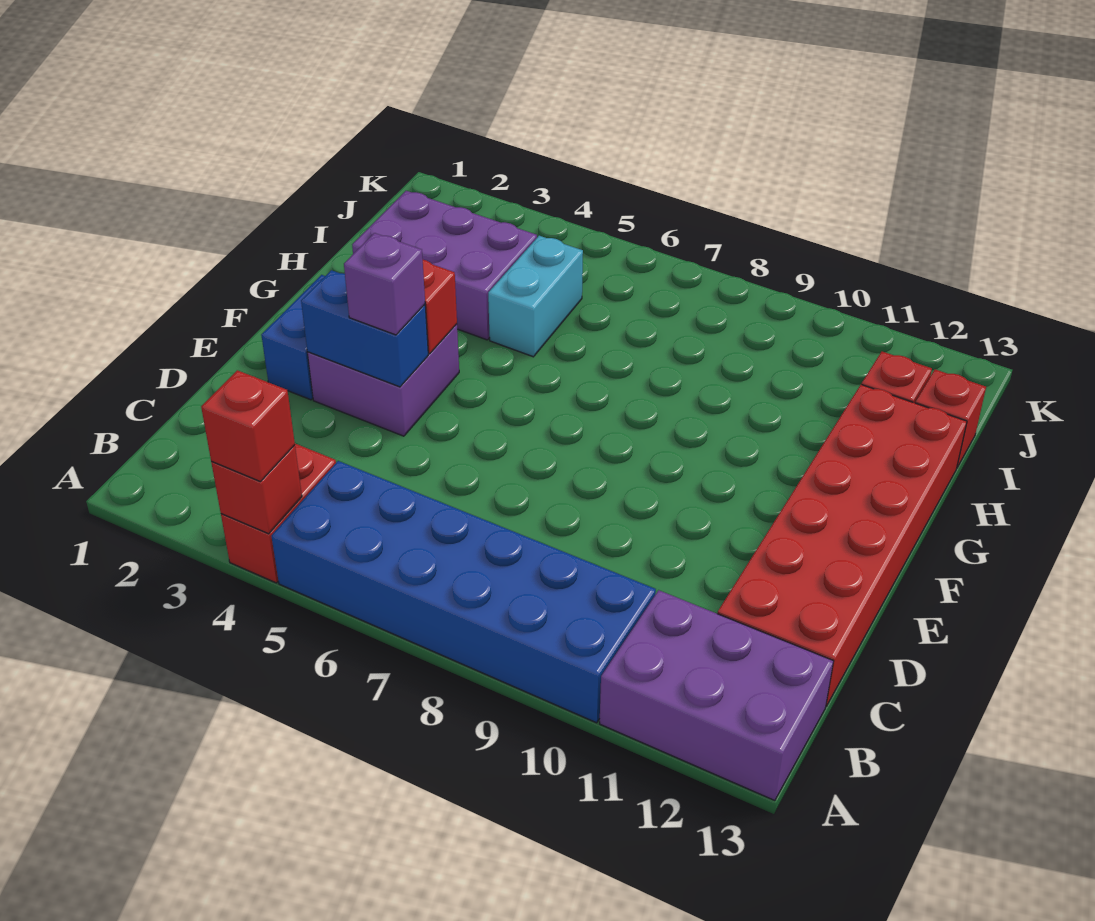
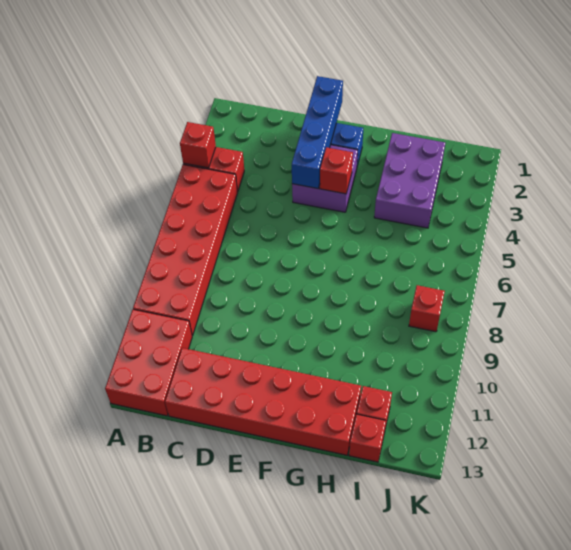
red brick A4 level 3 -> red brick J8 level 1
blue brick A5:B10 level 1 -> red brick A5:B10 level 1
purple brick A11:B13 level 1 -> red brick A11:B13 level 1
blue brick E3:E4 level 2 -> blue brick E1:E4 level 2
purple brick E4 level 3 -> none
cyan brick H5:I5 level 1 -> none

